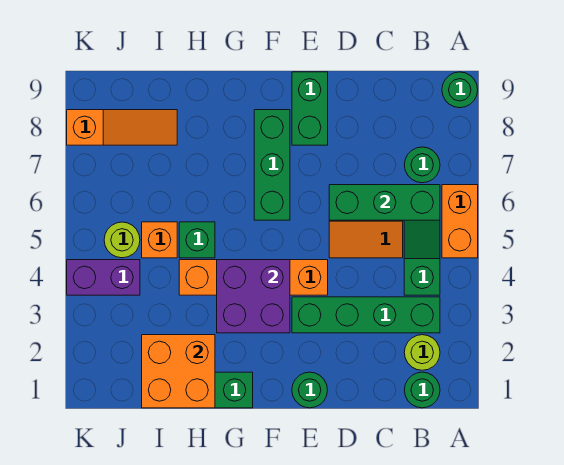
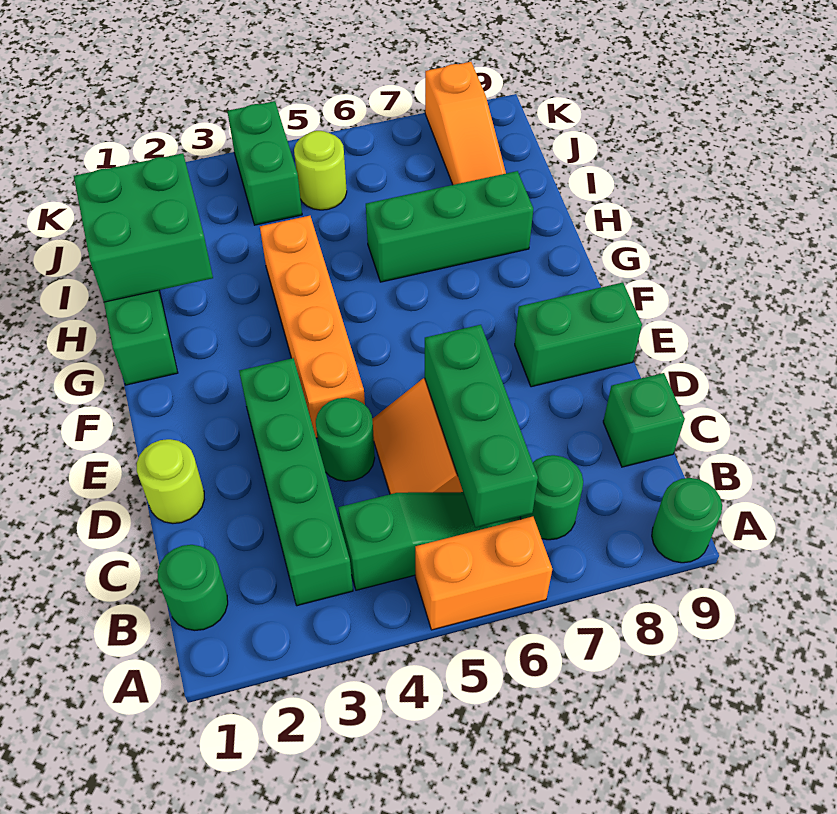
lime round brick B2 level 1 -> lime round brick D1 level 1
green round brick E1 level 1 -> green round brick D4 level 1
purple brick F3:G4 level 2 -> none
green brick F6:F8 level 1 -> green brick H6:H8 level 1
orange brick H1:I2 level 2 -> green brick H1:I2 level 2
green brick H5 level 1 -> green brick C9 level 1
orange brick I5 level 1 -> none
purple brick J4:K4 level 1 -> green brick J4:K4 level 1

